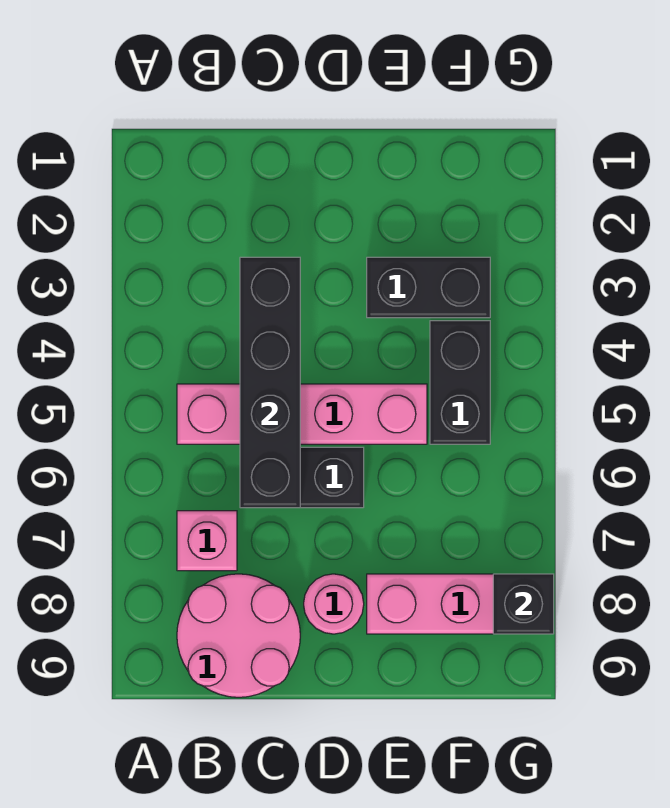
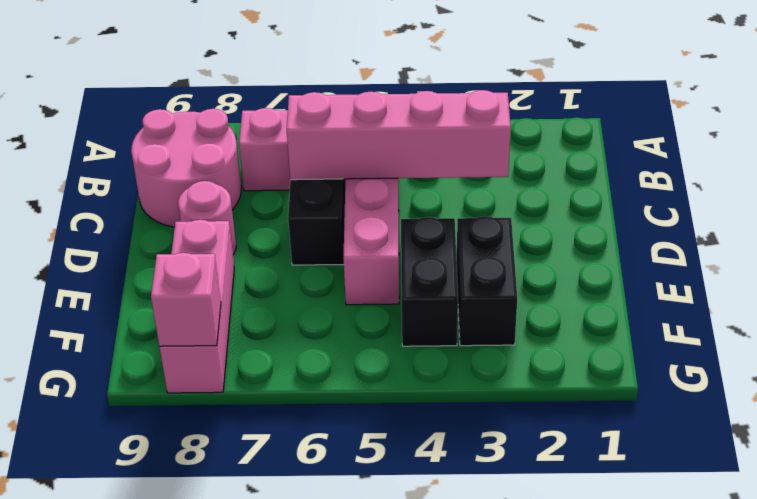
black brick C3:C6 level 2 -> pink brick C3:C6 level 2
black brick F4:F5 level 1 -> black brick E4:F4 level 1
black brick G8 level 2 -> pink brick G8 level 2

